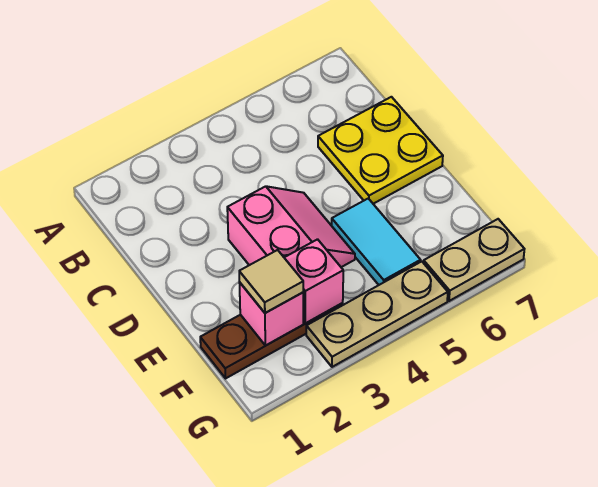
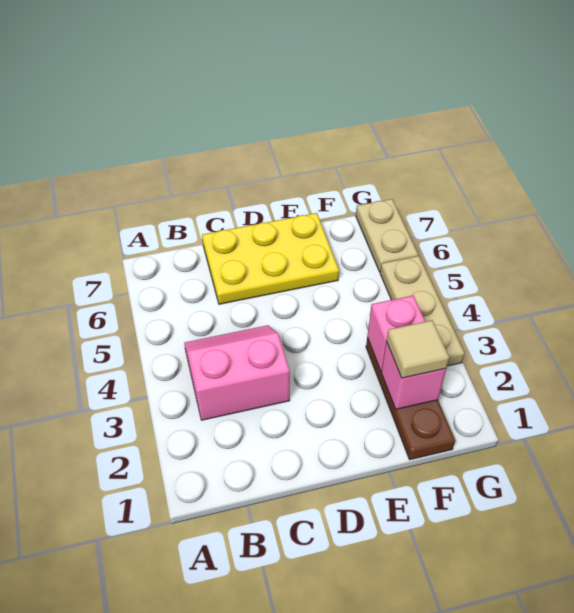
yellow plate C6:D7 level 1 -> yellow plate C6:E7 level 1
pink slope D3:E4 level 1 top 3 -> pink slope B3:C4 level 1 top 3
cyan tile E5:F5 level 1 -> none

